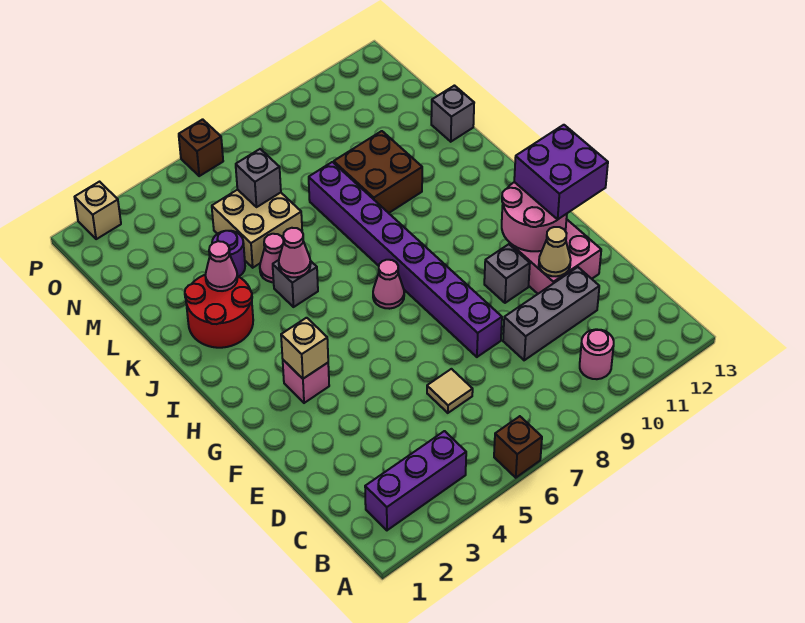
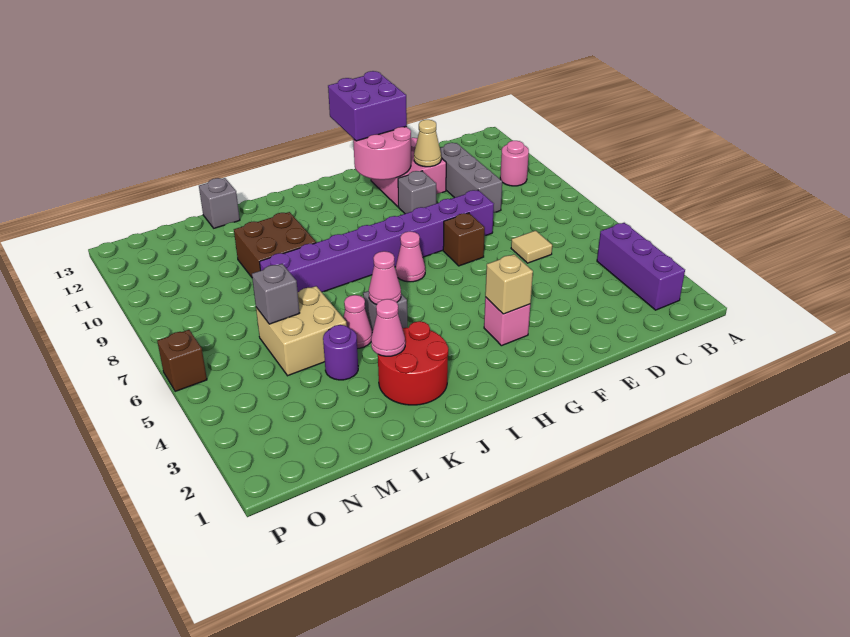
brown brick A6 level 1 -> brown brick F7 level 1
tan brick P2 level 1 -> none

